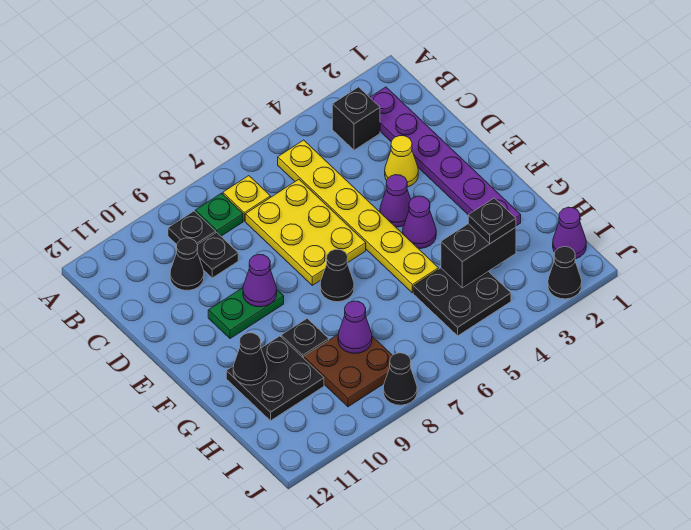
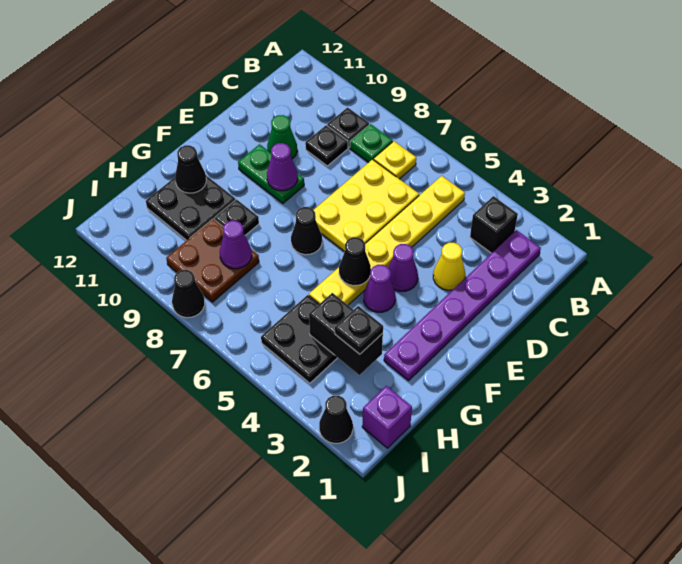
black cone C10 level 1 -> black cone F5 level 2
none -> green cone D10 level 1
purple cone I1 level 1 -> purple brick I1 level 1

